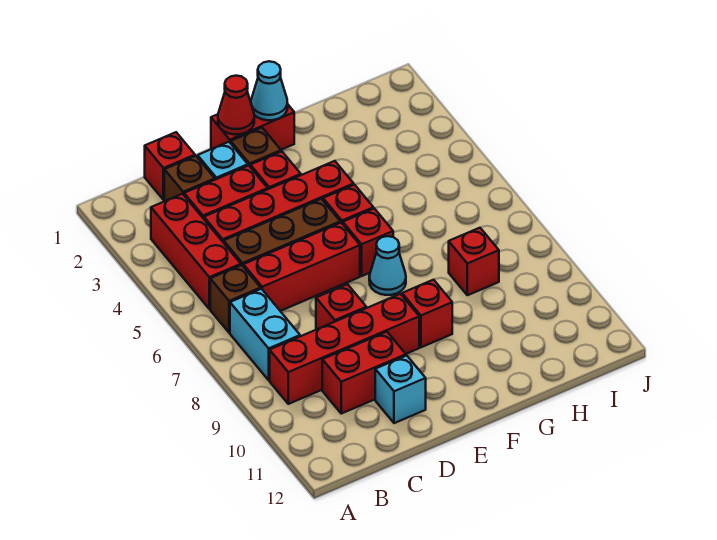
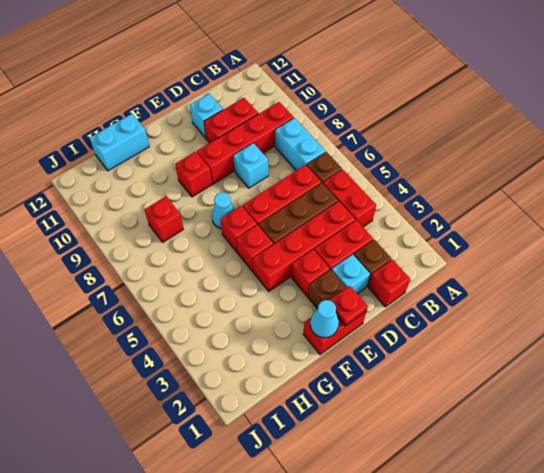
red brick B3:B5 level 1 -> red brick B4:B5 level 1
red brick D8 level 1 -> cyan brick D8 level 1
red cone E1 level 2 -> red plate E1 level 2
none -> cyan brick G12:H12 level 1

